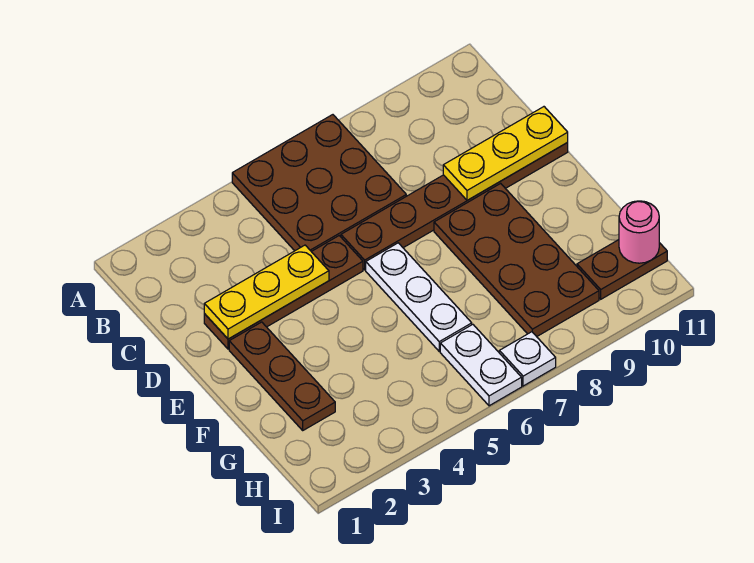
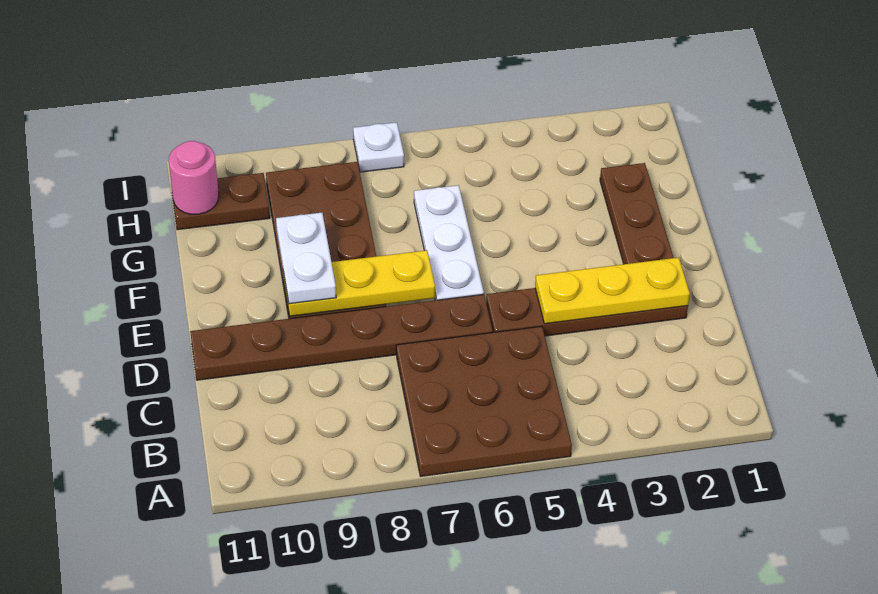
yellow plate D9:D11 level 2 -> yellow plate E7:E9 level 2
white plate H6:I6 level 1 -> white plate E9:F9 level 3

